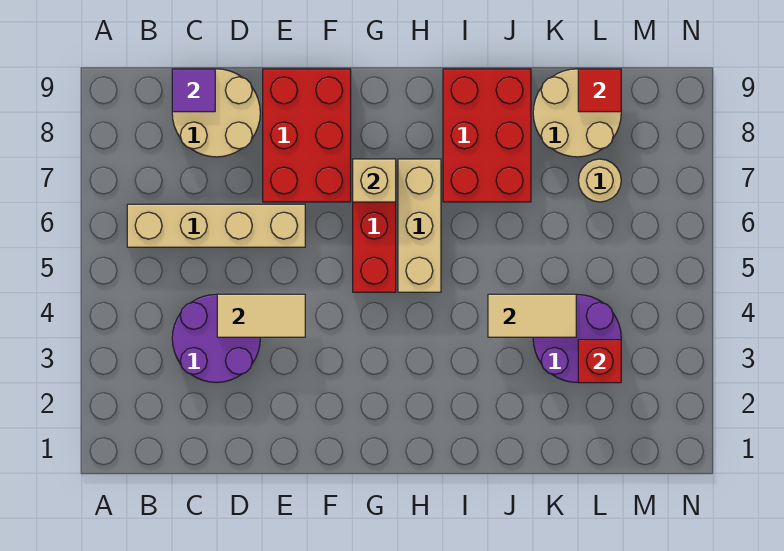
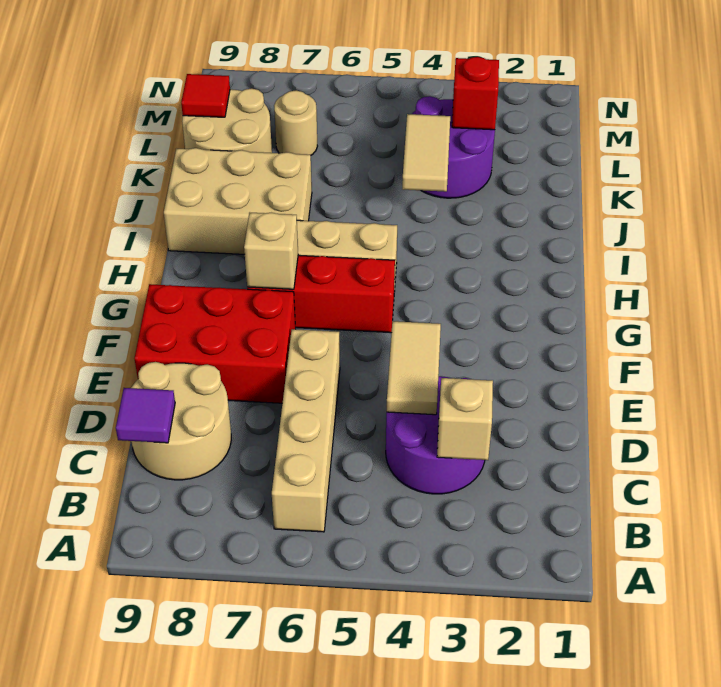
none -> tan brick C3 level 2
red brick I7:J9 level 1 -> tan brick I7:J9 level 1

